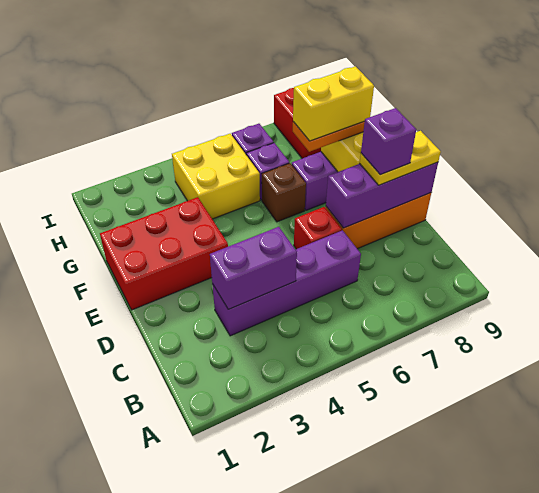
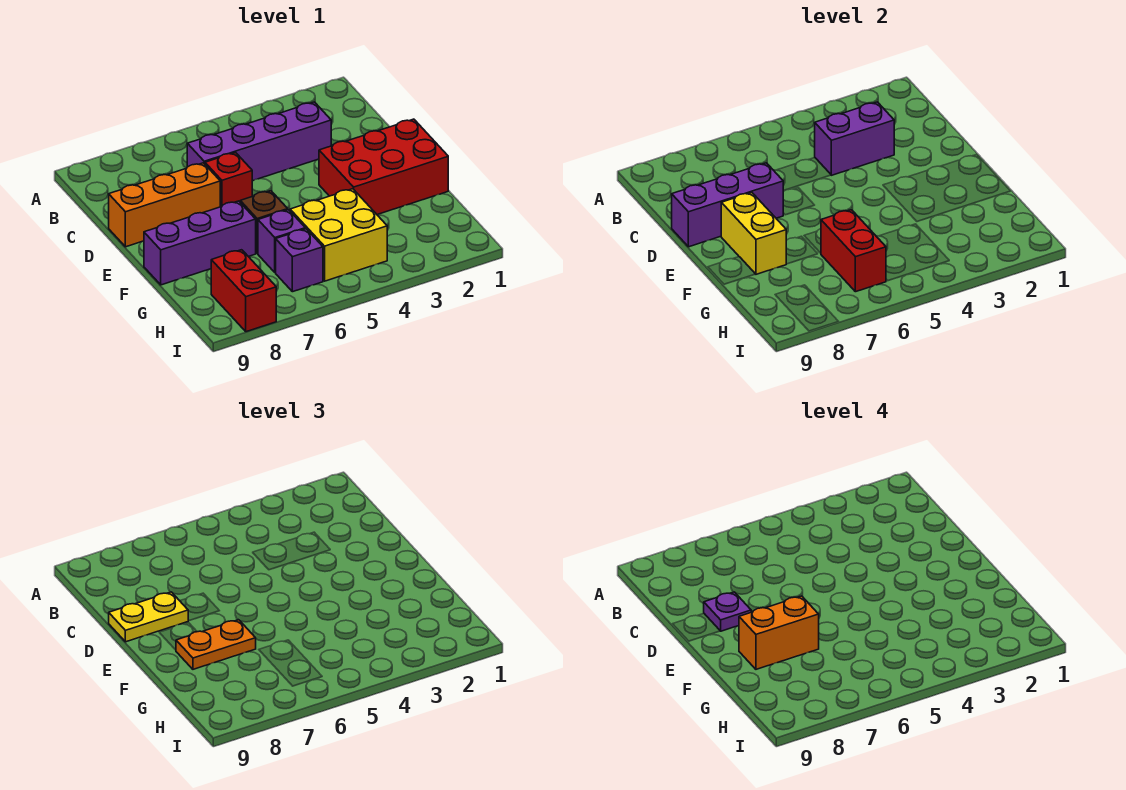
purple brick D8 level 4 -> purple plate D8 level 4
yellow brick F7:F8 level 4 -> orange brick F7:F8 level 4
none -> red brick G6:H6 level 2

